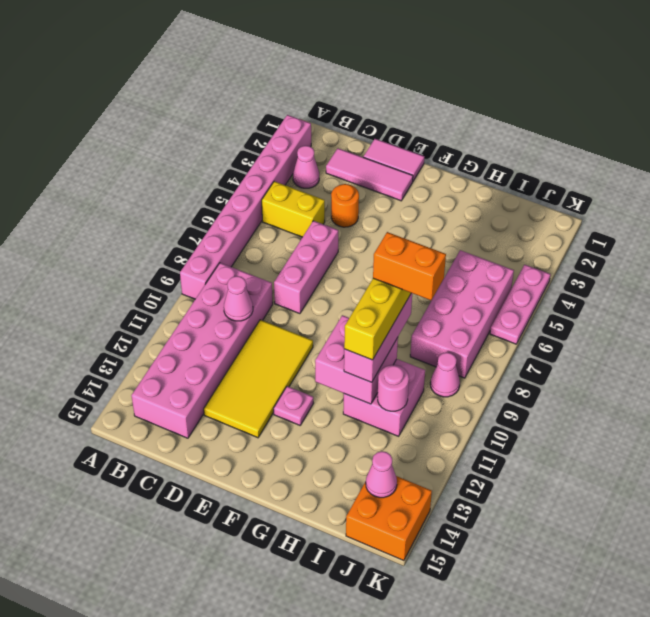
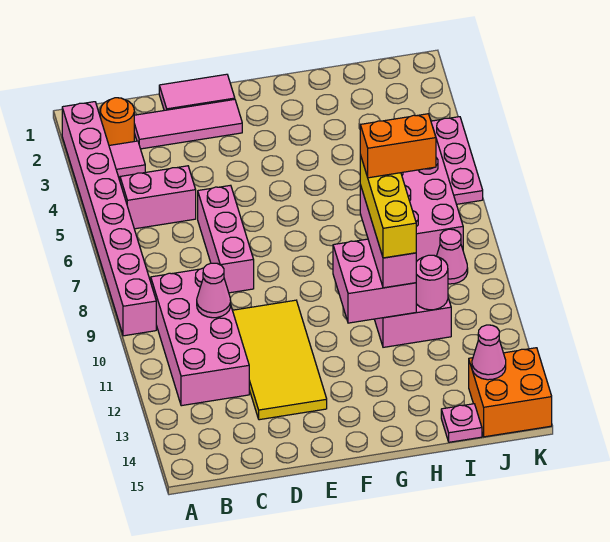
pink cone B3 level 1 -> pink tile B3 level 1
yellow brick B5:C5 level 1 -> pink brick B5:C5 level 1
pink brick B9:C14 level 1 -> pink brick B9:C12 level 1
orange round brick D4 level 1 -> orange round brick B2 level 1
pink plate F12 level 1 -> pink plate I15 level 1

